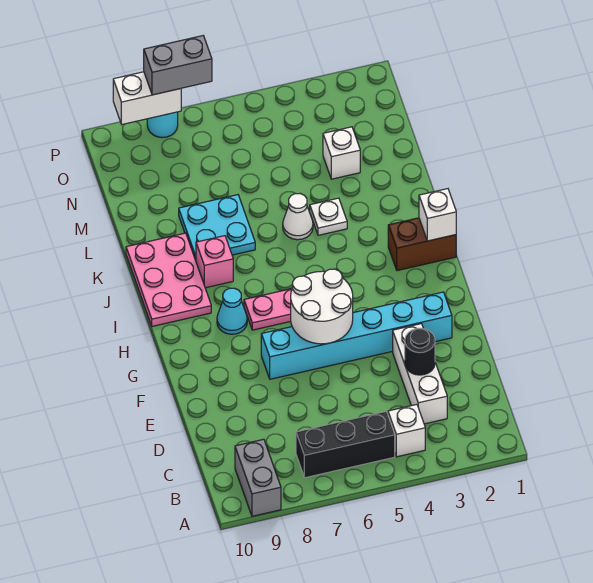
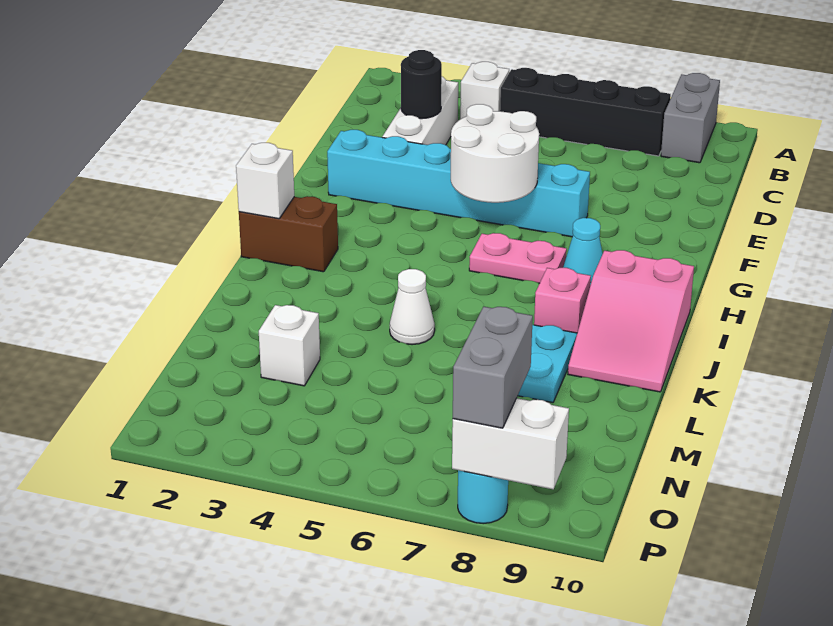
black brick B5:B7 level 1 -> black brick B5:B8 level 1
pink plate I9:K10 level 1 -> pink slope I9:K10 level 1 top I
white plate K4 level 1 -> none
grey brick P7:P8 level 3 -> grey brick O8:P8 level 3

